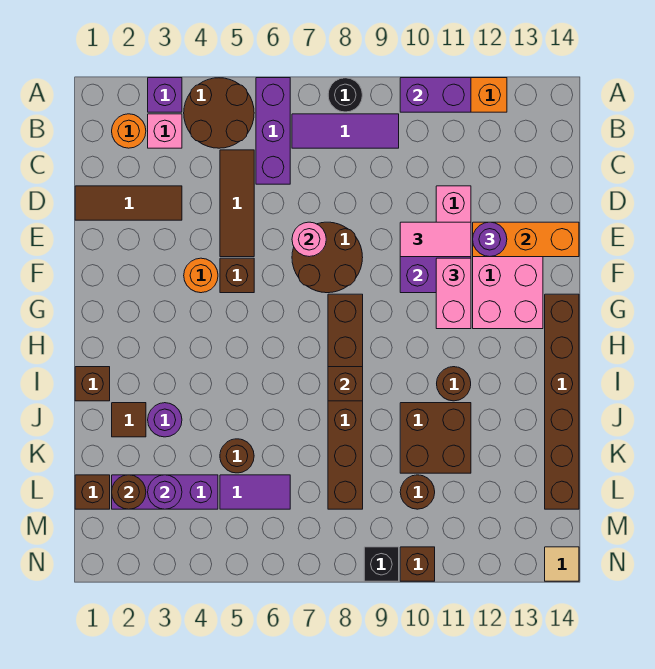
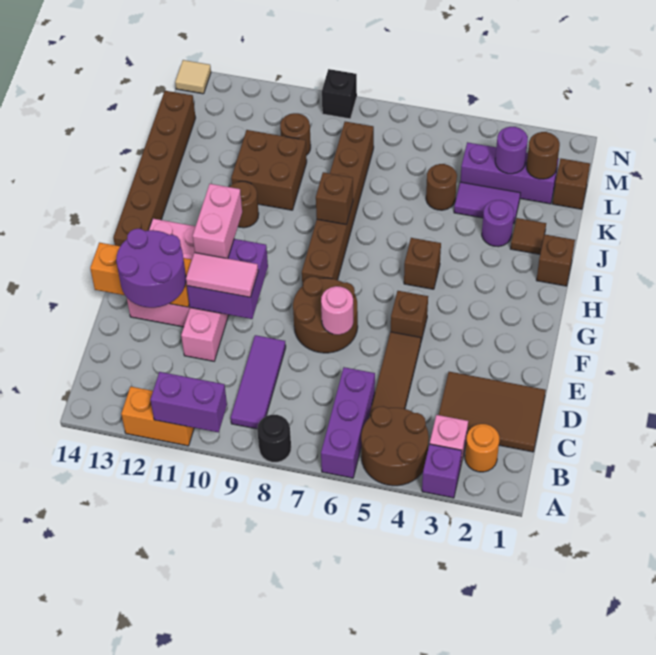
purple tile B7:B9 level 1 -> purple tile B9:D9 level 1
brown tile D1:D3 level 1 -> brown tile C1:D3 level 1
purple round brick E12 level 3 -> purple round brick D12:E13 level 3
orange round brick F4 level 1 -> none
purple tile L5:L6 level 1 -> purple tile K3:K4 level 1
brown brick N10 level 1 -> brown brick H5 level 1

